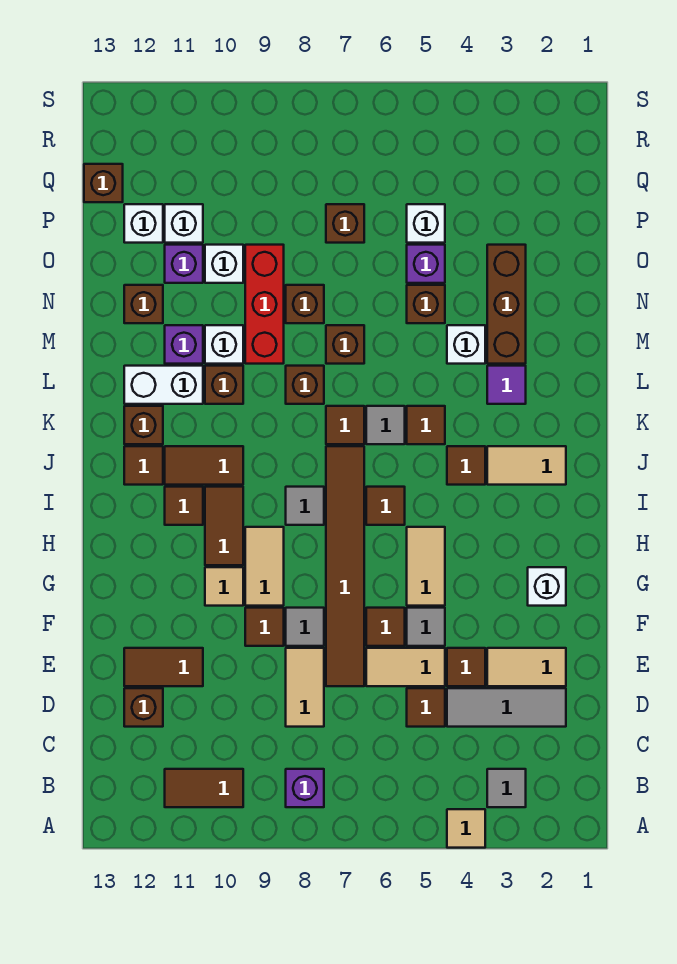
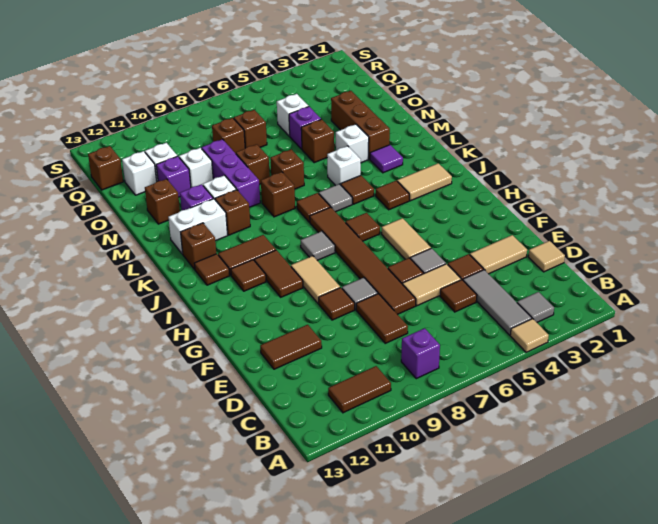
grey tile D2:D4 level 1 -> grey tile B4:D4 level 1
tan tile D8:E8 level 1 -> brown tile D8:E8 level 1
brown brick D12 level 1 -> brown brick P8 level 1
white brick G2 level 1 -> white brick L5 level 1
tan tile G10 level 1 -> tan tile D1 level 1
red brick M9:O9 level 1 -> purple brick M9:O9 level 1

